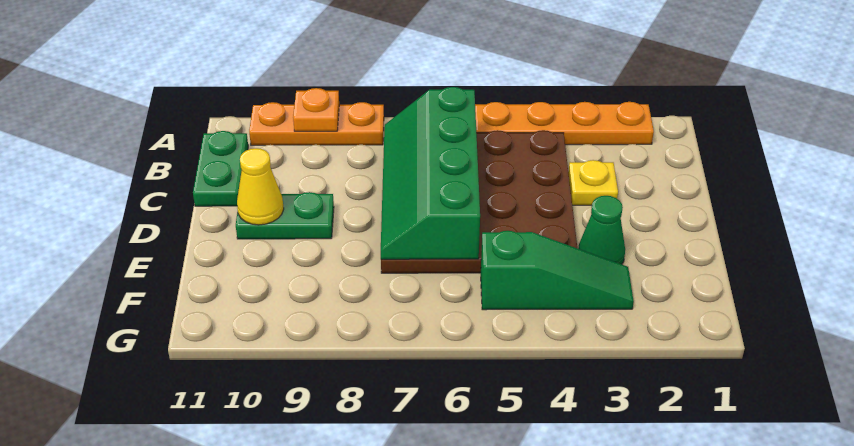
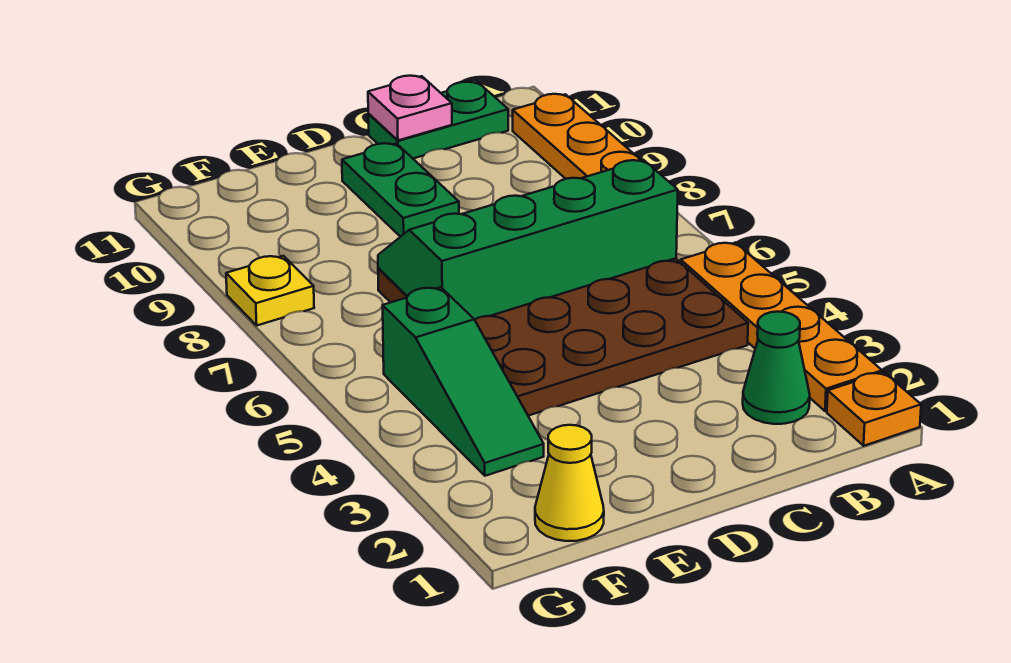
orange plate A9 level 2 -> orange plate A1 level 1
yellow plate C3 level 1 -> yellow plate G8 level 1
none -> pink plate C11 level 2
yellow cone D10 level 2 -> yellow cone F1 level 1
green cone E3 level 1 -> green cone B2 level 1

